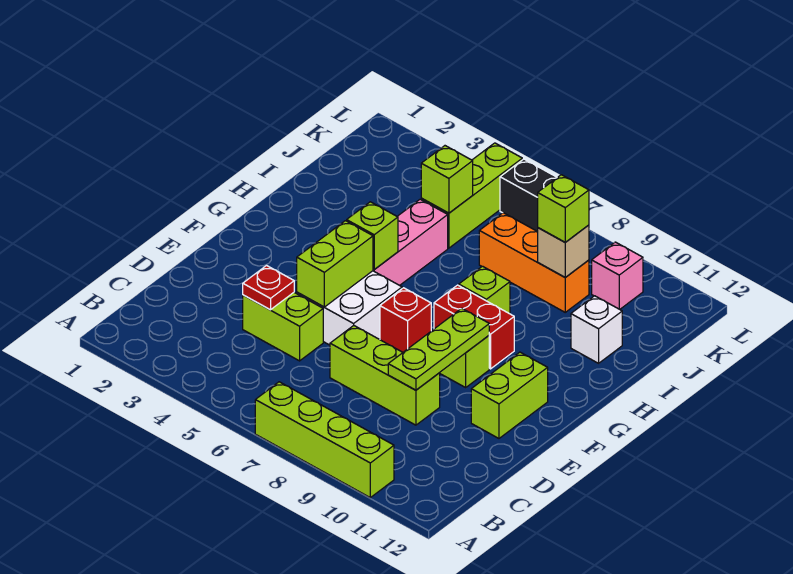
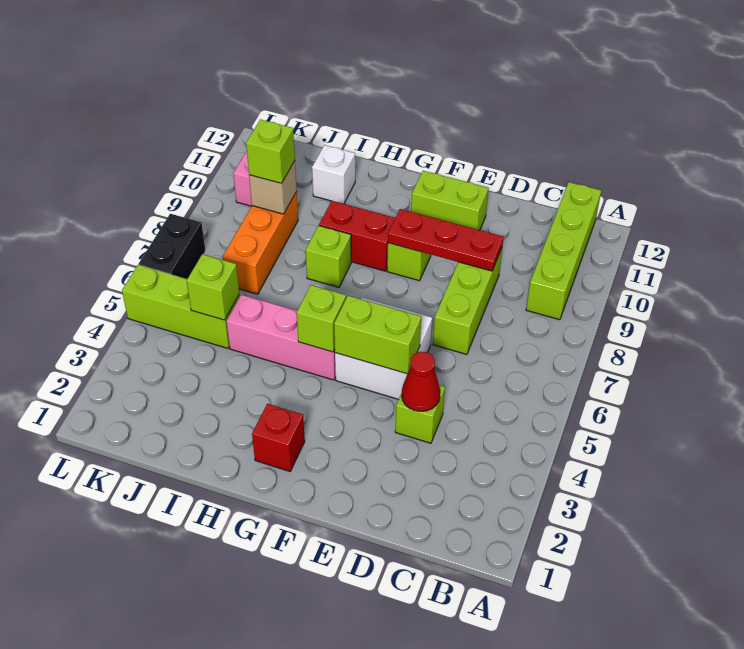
lime brick A7:A10 level 1 -> lime brick B9:B12 level 1
lime brick D4:D5 level 1 -> lime brick D4 level 1
red plate D4 level 2 -> red cone D4 level 2
lime plate D9:F9 level 2 -> red plate D9:F9 level 2
red brick F7 level 1 -> red brick G2 level 1
red brick G8:G9 level 1 -> red brick G9:H9 level 1

